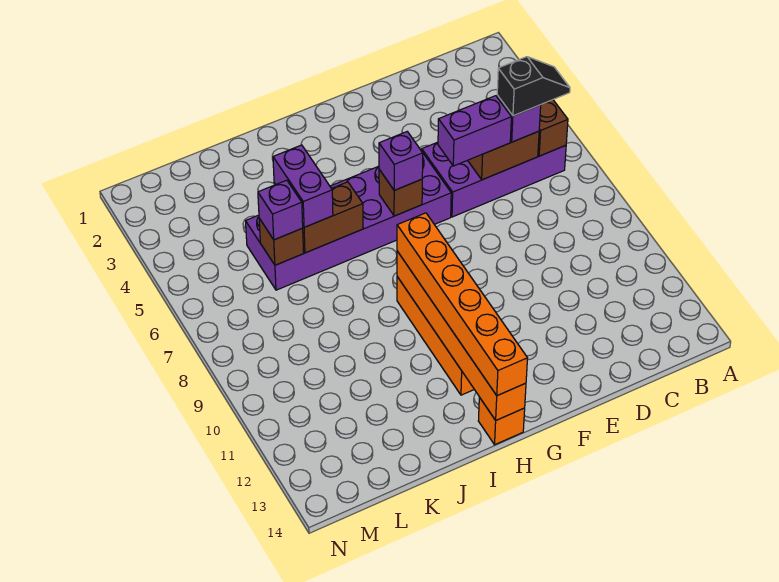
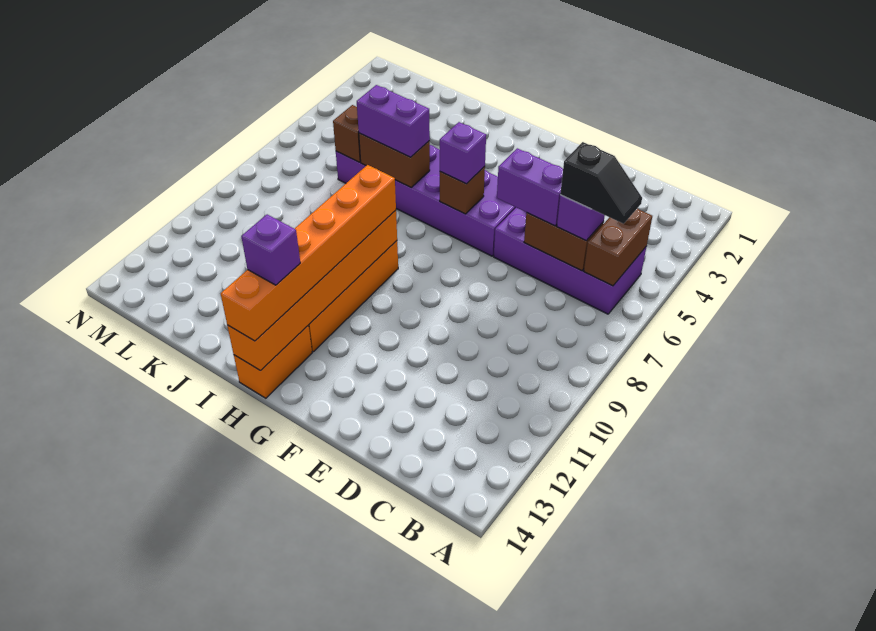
orange brick H14 level 1 -> orange brick H13:H14 level 1
purple brick J5:J6 level 3 -> purple brick I6:J6 level 3
purple brick K6 level 3 -> purple brick H13 level 4

